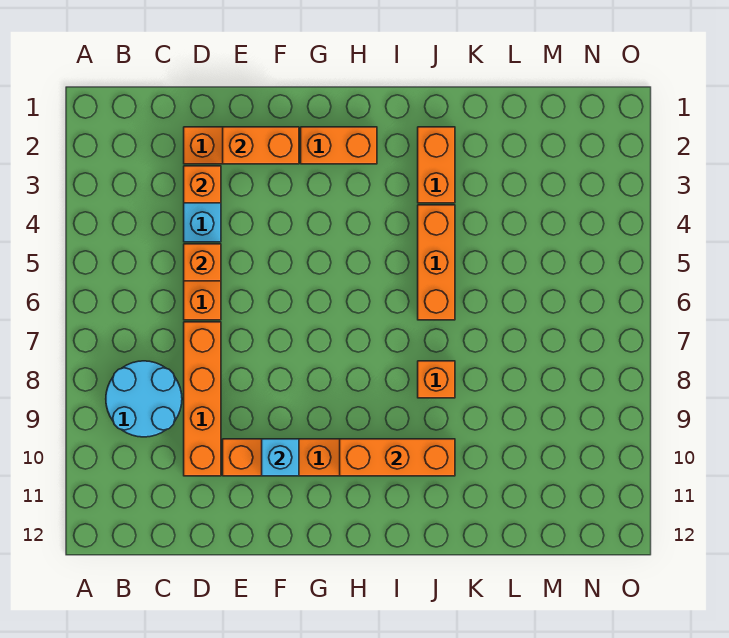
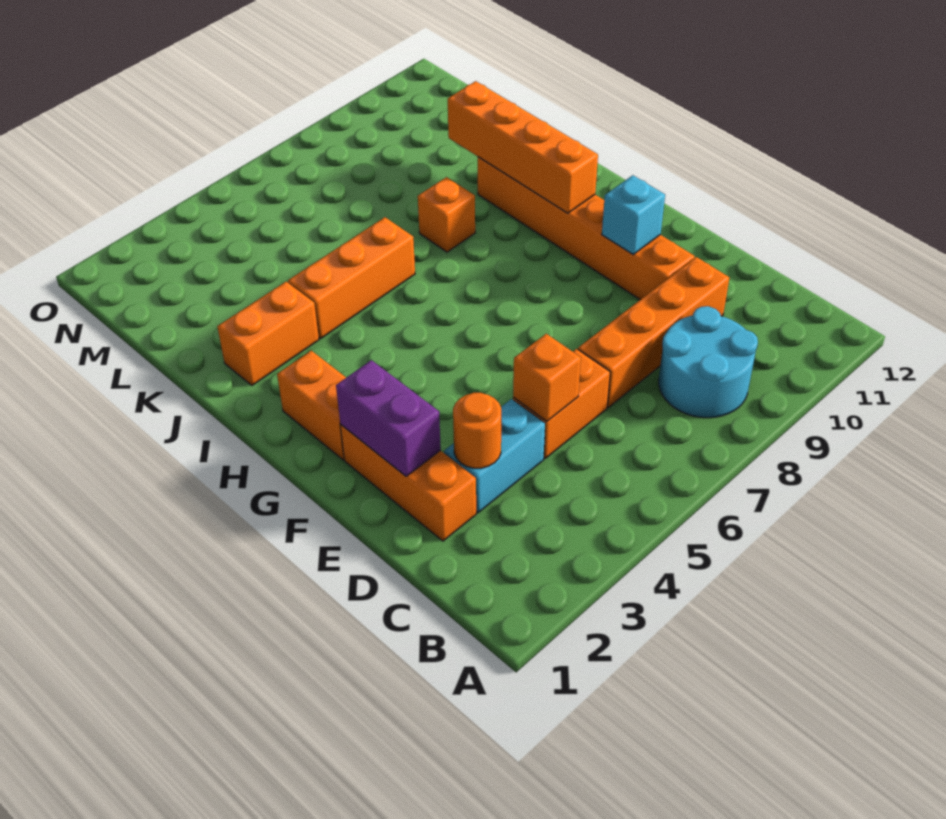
orange brick D3 level 2 -> orange round brick D3 level 2
orange brick E2:F2 level 2 -> purple brick E2:F2 level 2
orange brick H10:J10 level 2 -> orange brick H10:K10 level 2

